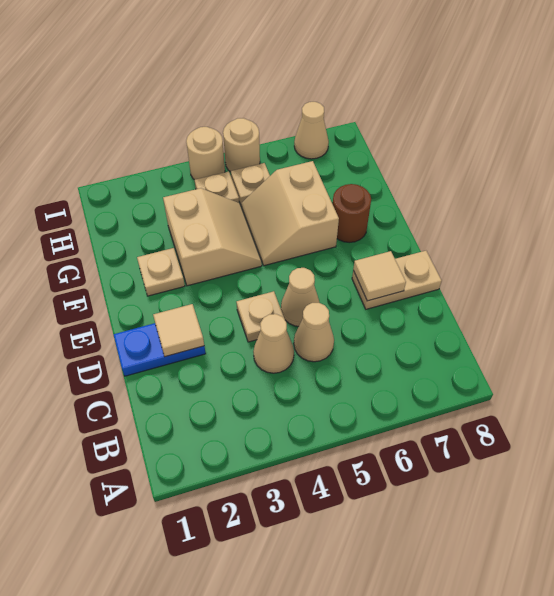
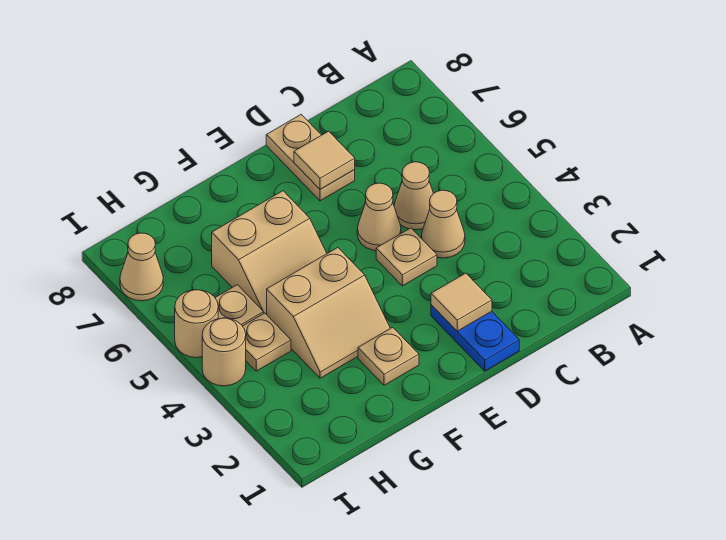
tan slope F3:G4 level 1 top 3 -> tan slope F3:G4 level 1 top 4
brown round brick F7 level 1 -> none

